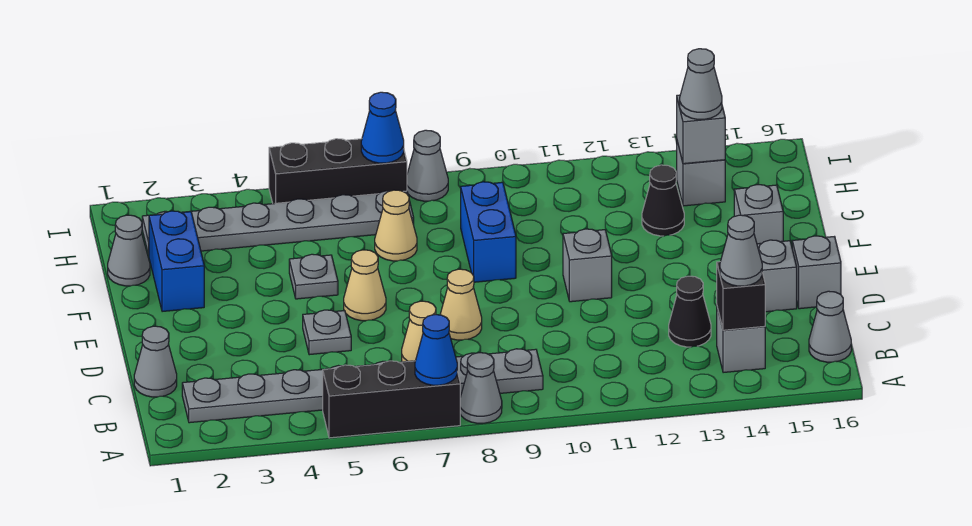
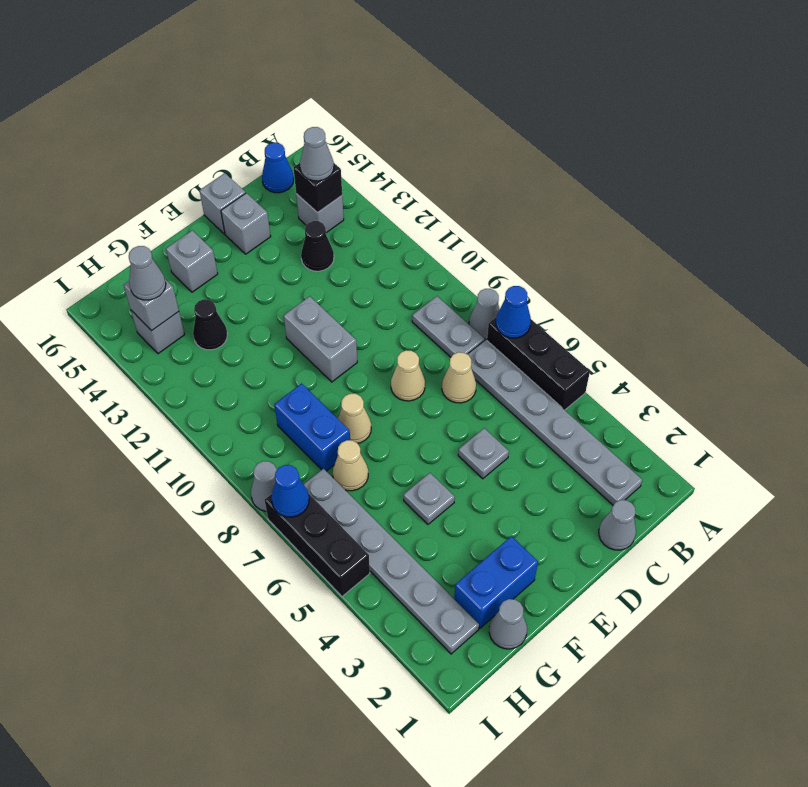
grey cone B16 level 1 -> blue cone B16 level 1
tan cone E6 level 1 -> tan cone F8 level 1
grey brick E11 level 1 -> grey brick E10:E11 level 1
blue brick F9:G9 level 1 -> blue brick G8:G9 level 1

